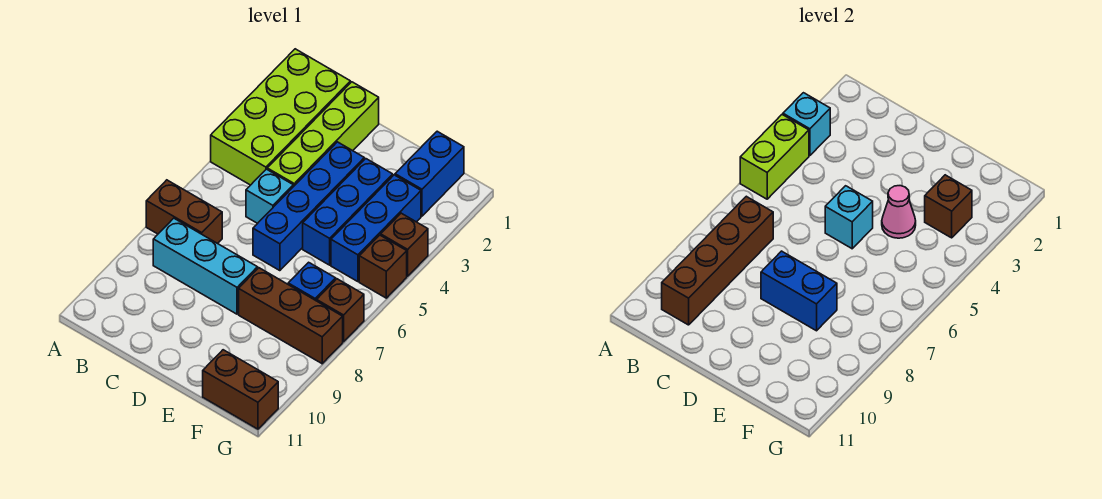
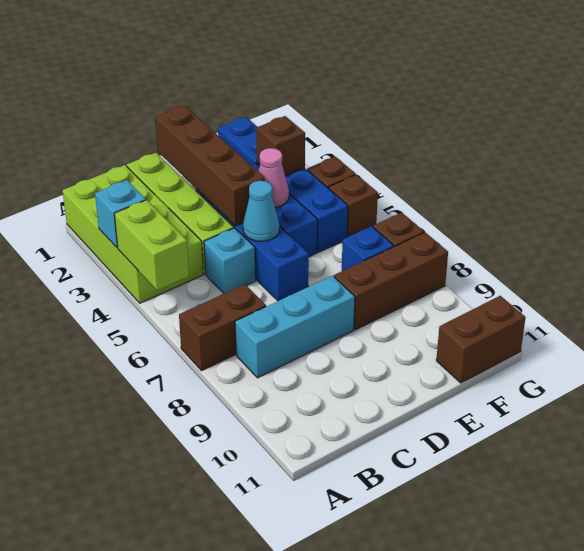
brown brick B7:B10 level 2 -> brown brick D1:D4 level 2
cyan brick D5 level 2 -> cyan cone D5 level 2
blue brick D8:E8 level 2 -> none

